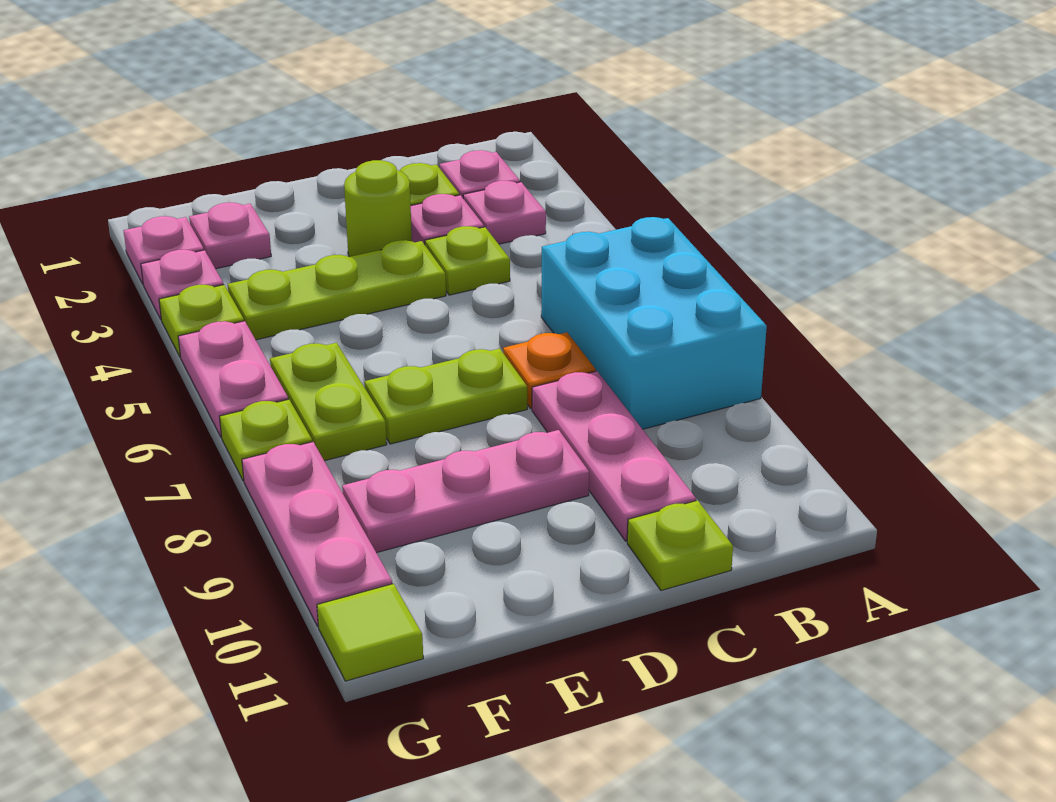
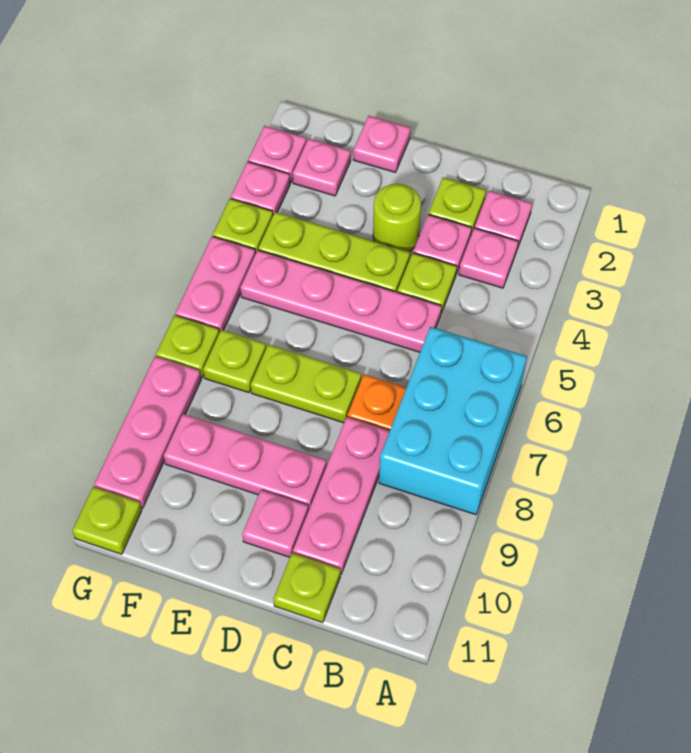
none -> pink plate C5:F5 level 1
none -> pink plate D10 level 1
none -> pink plate E1 level 1
lime plate F6:F7 level 1 -> lime plate F7 level 1
lime tile G11 level 1 -> lime plate G11 level 1

